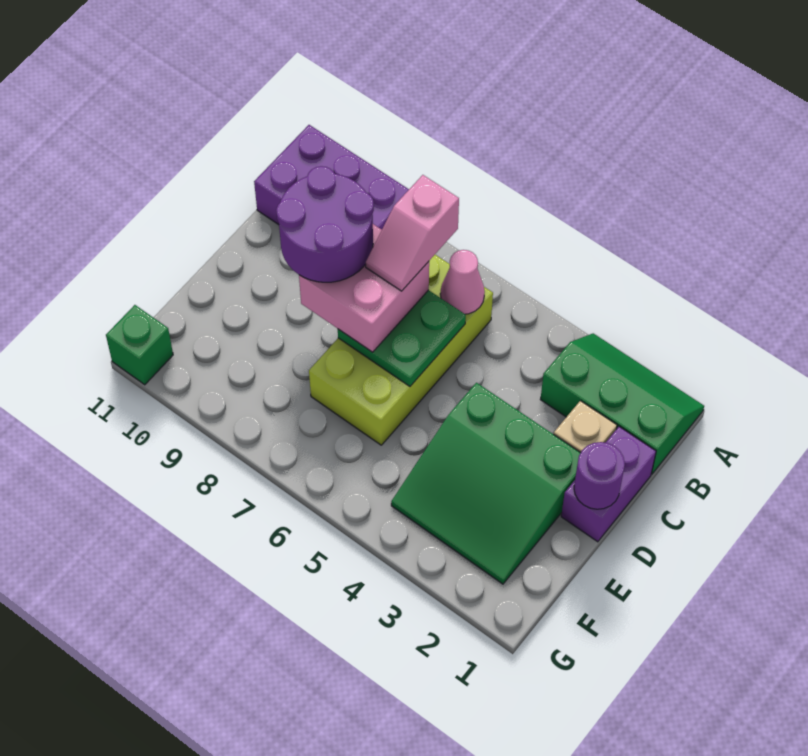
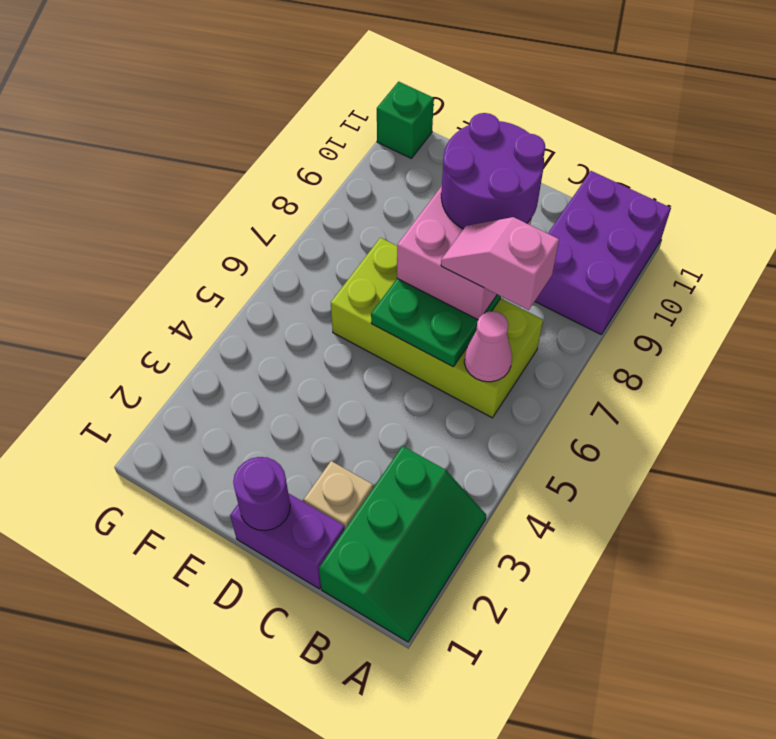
green slope D2:F4 level 1 top D -> none

